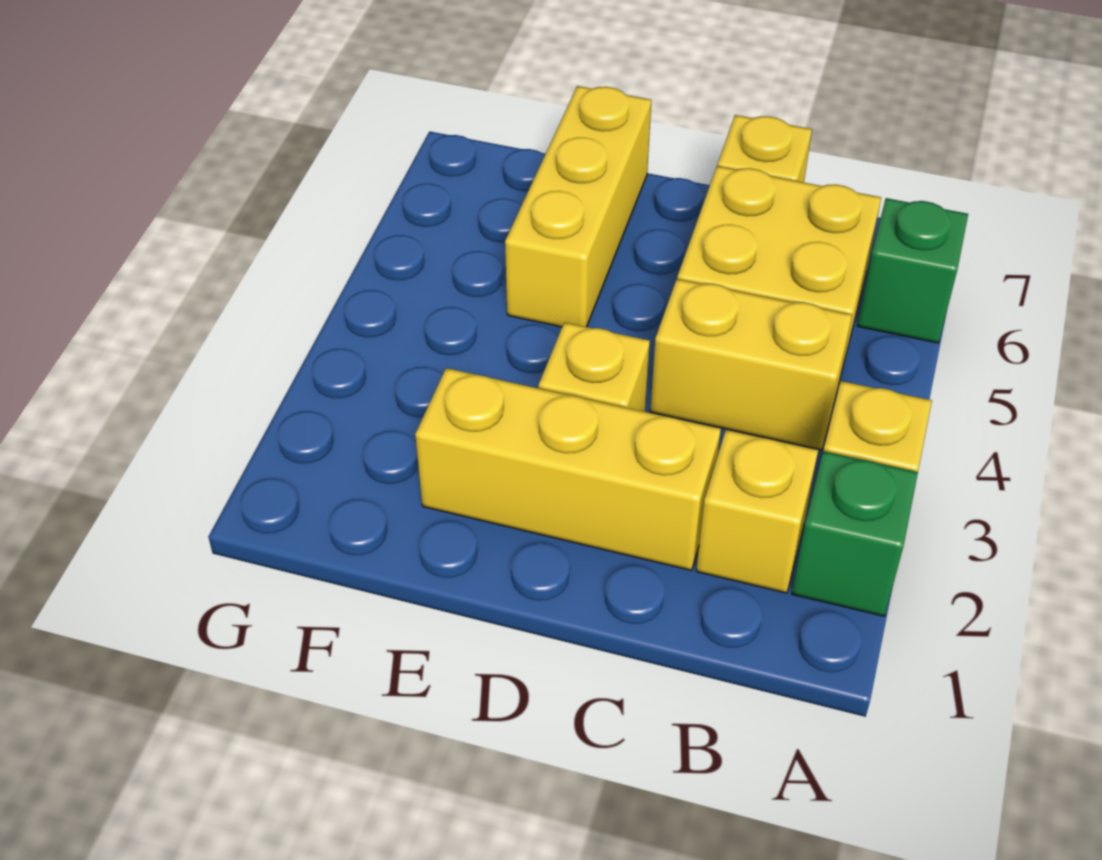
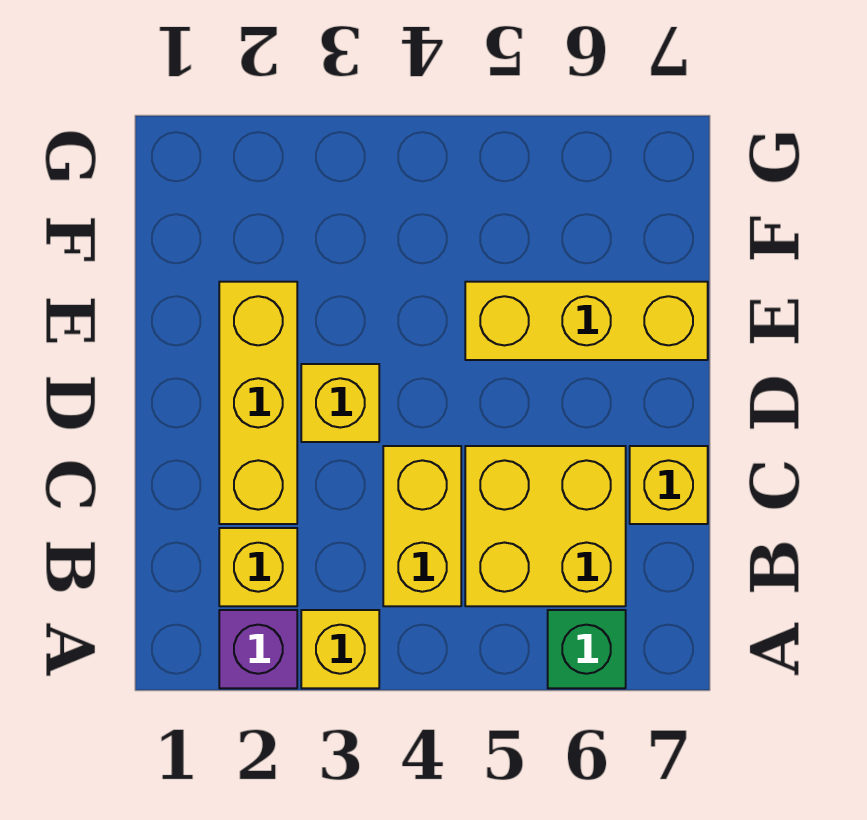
green brick A2 level 1 -> purple brick A2 level 1

